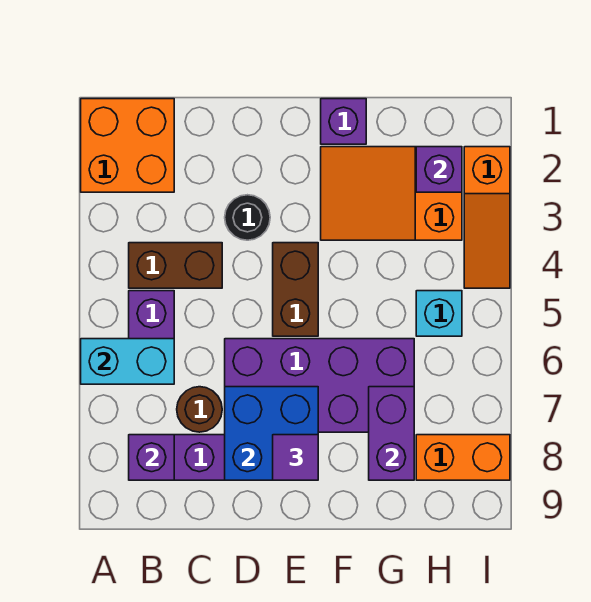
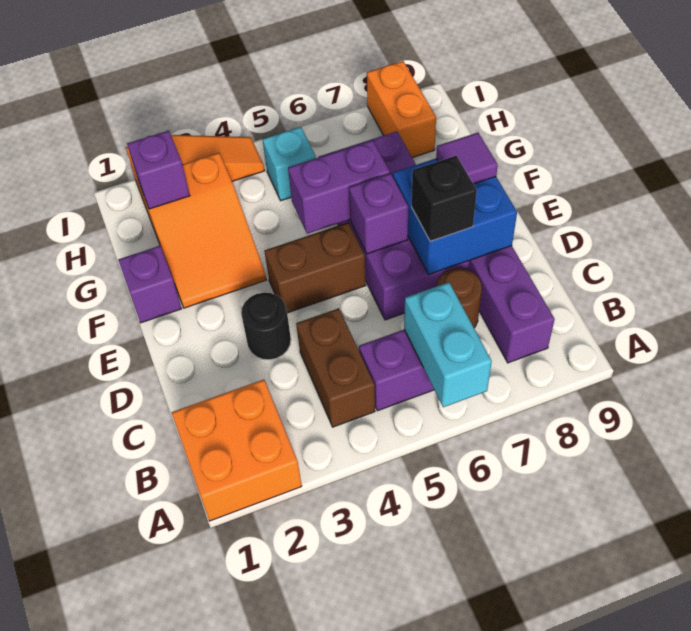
purple brick B8 level 2 -> purple brick E6 level 2
none -> black brick D7 level 3
purple brick G7:G8 level 2 -> purple brick F5:F6 level 2

